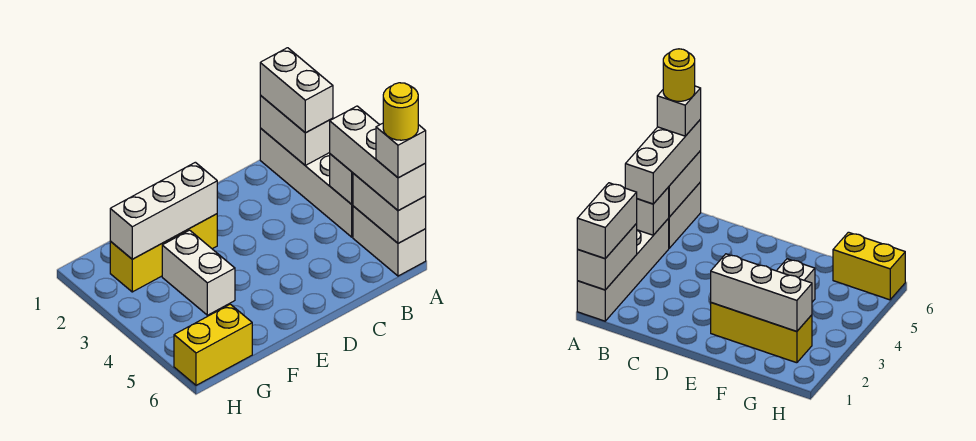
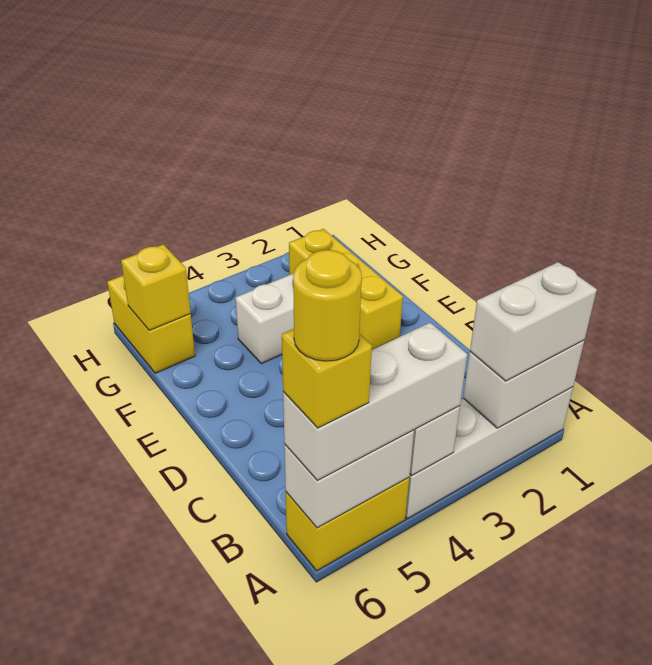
white brick A5:A6 level 1 -> yellow brick A5:A6 level 1
white brick A6 level 4 -> yellow brick A6 level 4
white brick E2:G2 level 2 -> none
none -> yellow brick G6 level 2

